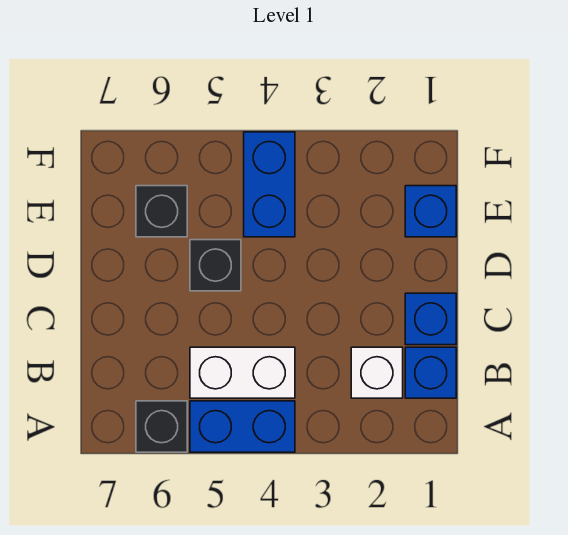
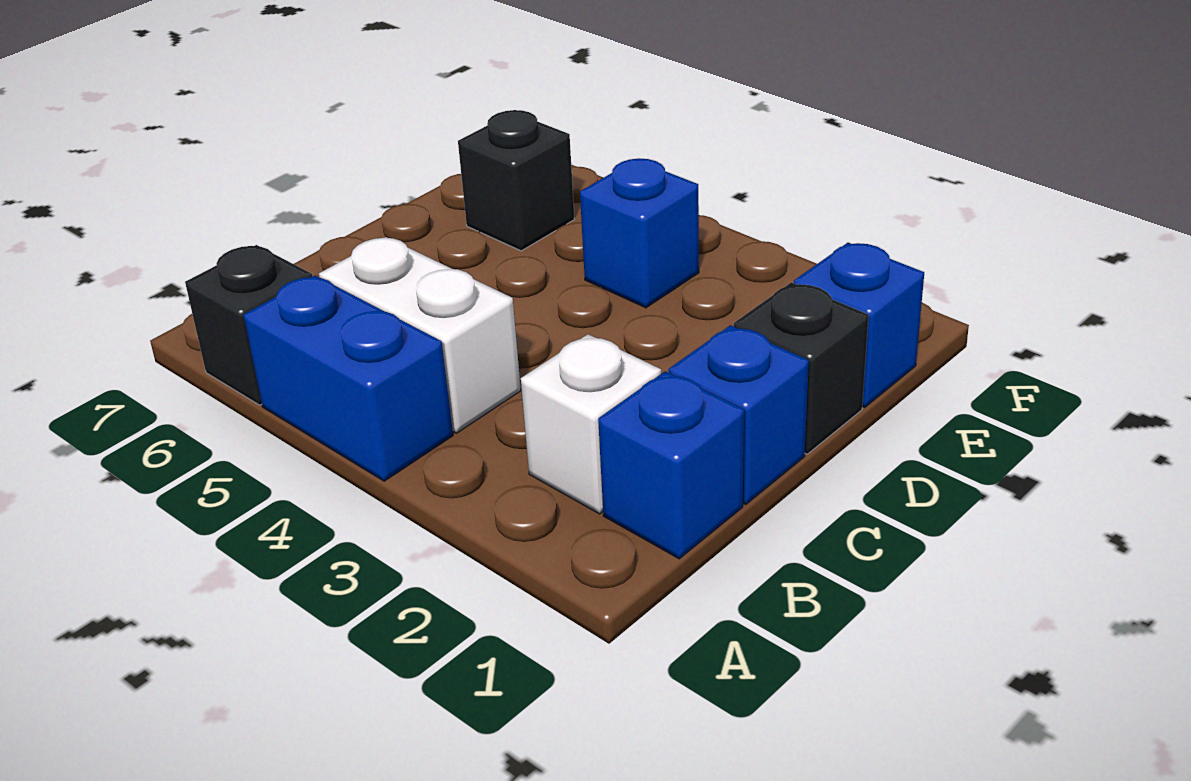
black brick D5 level 1 -> black brick D1 level 1
blue brick E4:F4 level 1 -> blue brick E4 level 1

